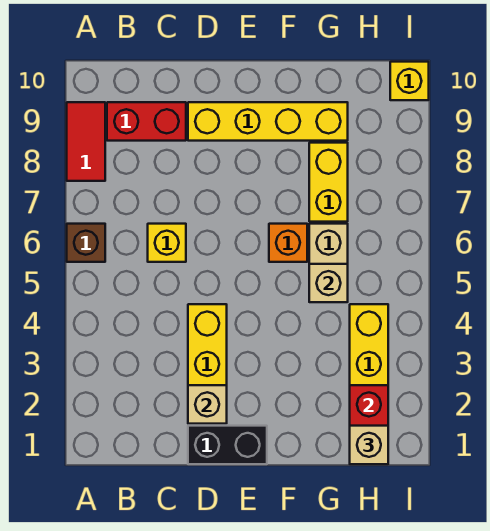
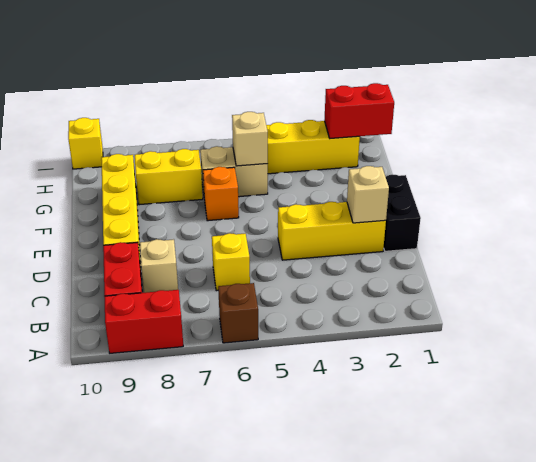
red tile A8:A9 level 1 -> red brick A8:A9 level 1
tan brick H1 level 3 -> tan brick C8 level 1

